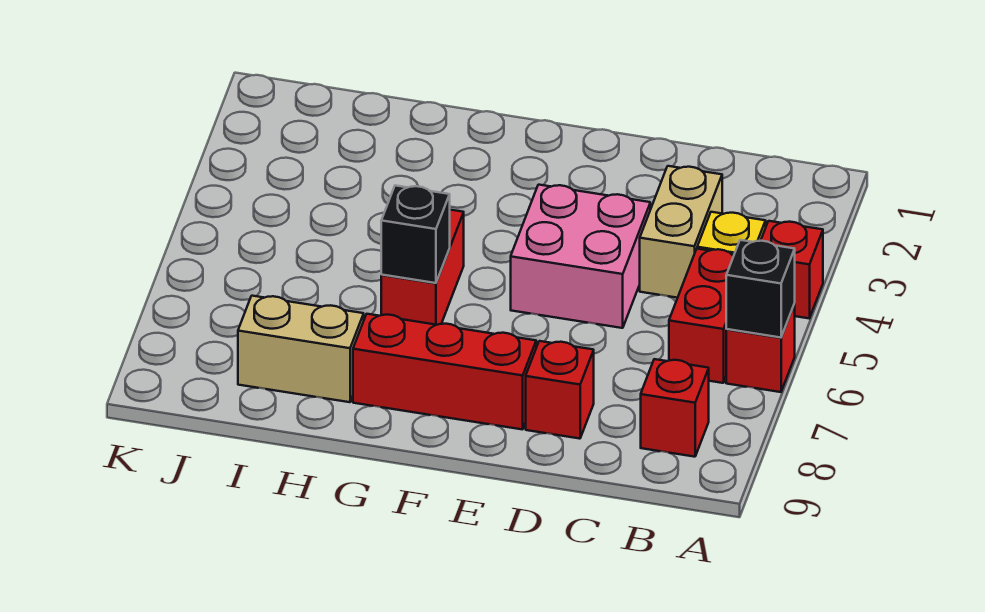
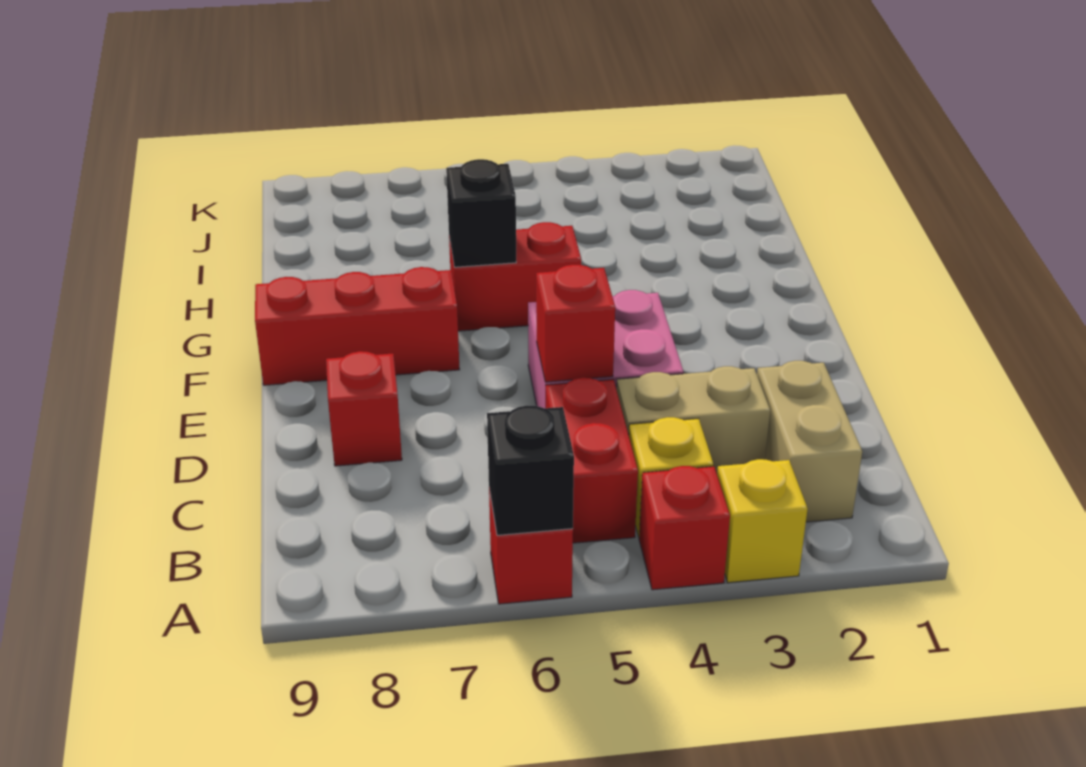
none -> yellow brick A3 level 1
red brick B5:B6 level 1 -> red brick B5:C5 level 1
red brick B8 level 1 -> red brick D5 level 2
red brick E8:G8 level 1 -> red brick F7:F9 level 1
tan brick H8:I8 level 1 -> tan brick B2:C2 level 1

